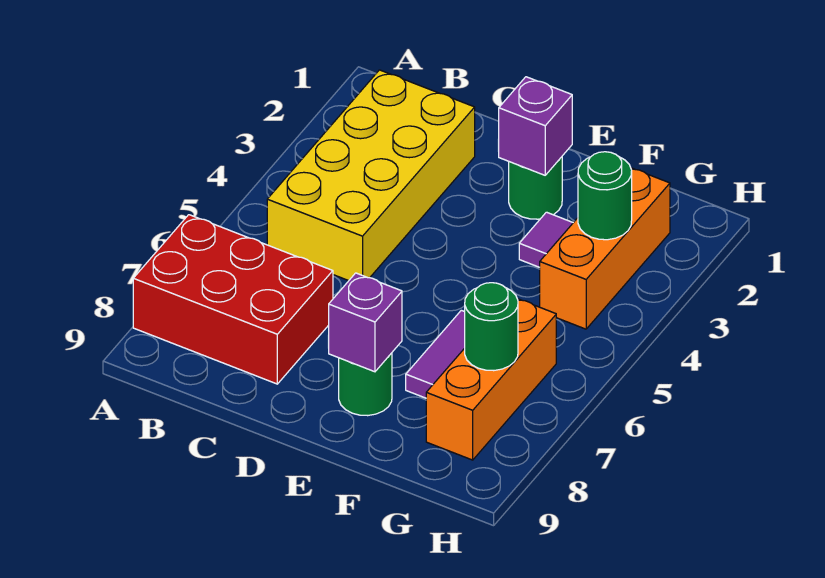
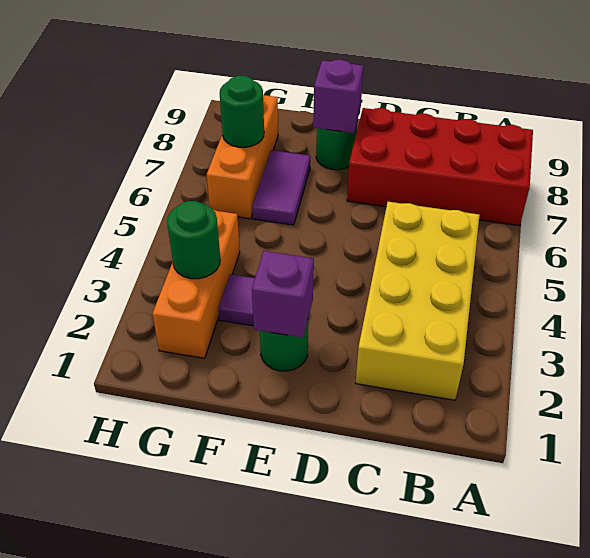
red brick A7:C8 level 1 -> red brick A7:D8 level 1

